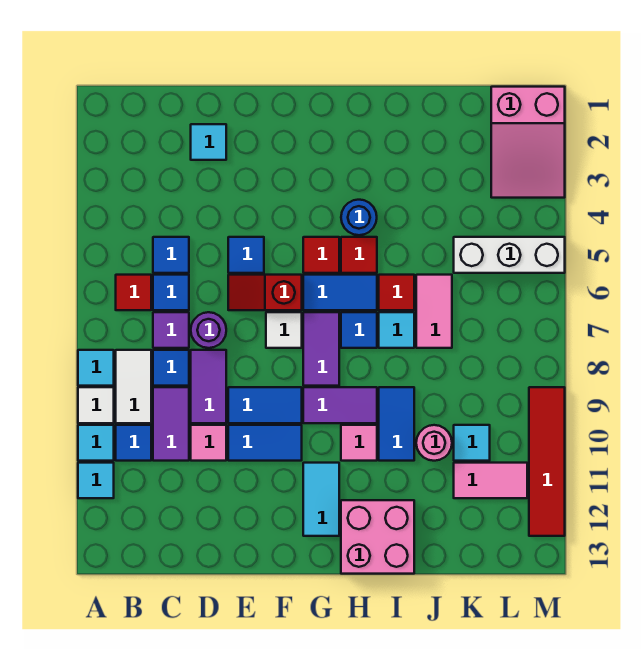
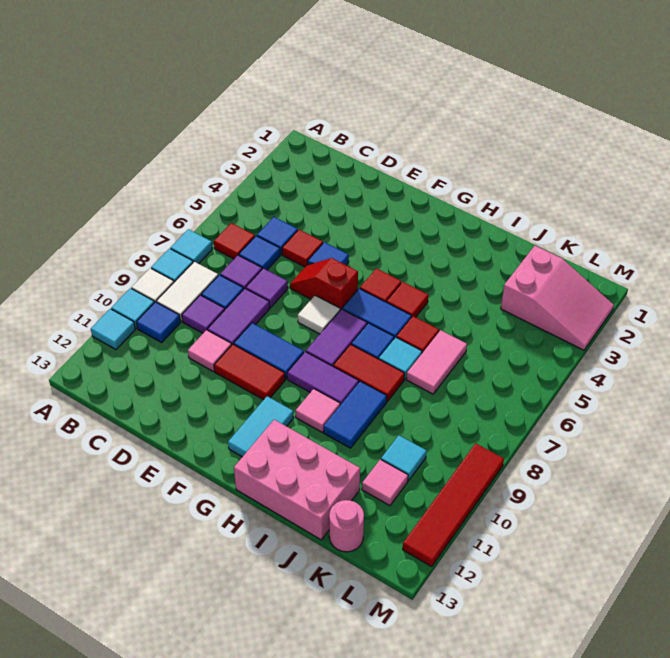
purple tile C9:C10 level 1 -> purple tile C9 level 1
cyan tile D2 level 1 -> cyan tile A7 level 1
none -> red tile D5 level 1
purple round brick D7 level 1 -> purple tile D7 level 1
blue tile E10:F10 level 1 -> red tile E10:F10 level 1
blue round brick H4 level 1 -> none
none -> red tile H8:I8 level 1
pink brick H12:I13 level 1 -> pink brick H12:J13 level 1
pink round brick J10 level 1 -> pink round brick K13 level 1
white brick K5:M5 level 1 -> none
pink tile K11:L11 level 1 -> pink tile K11 level 1
pink slope L1:M3 level 1 top 1 -> pink slope K2:M3 level 1 top K

